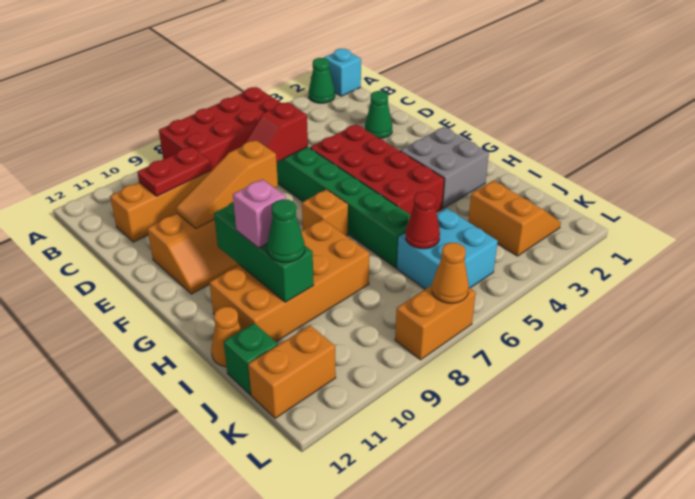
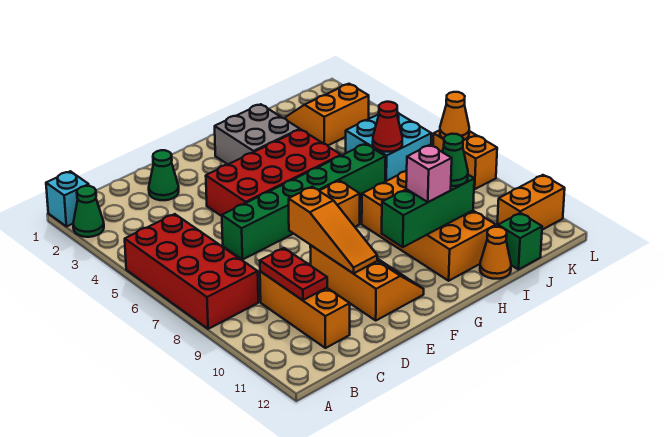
red slope D6:D7 level 2 top 6 -> none
orange brick K11:K12 level 1 -> orange brick K11:L11 level 1

